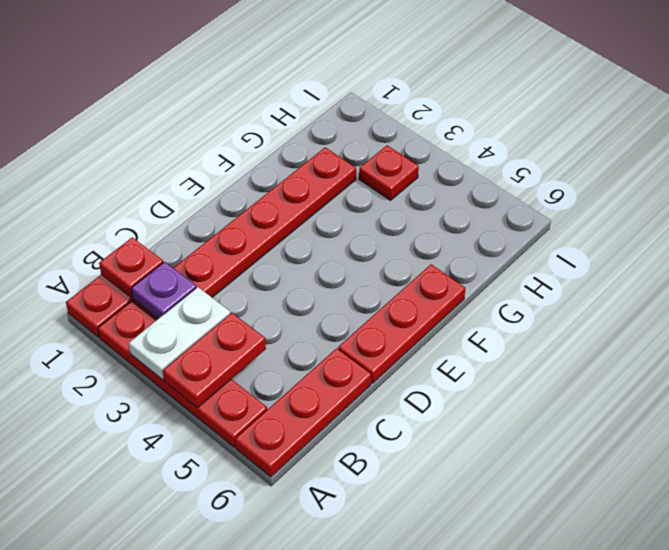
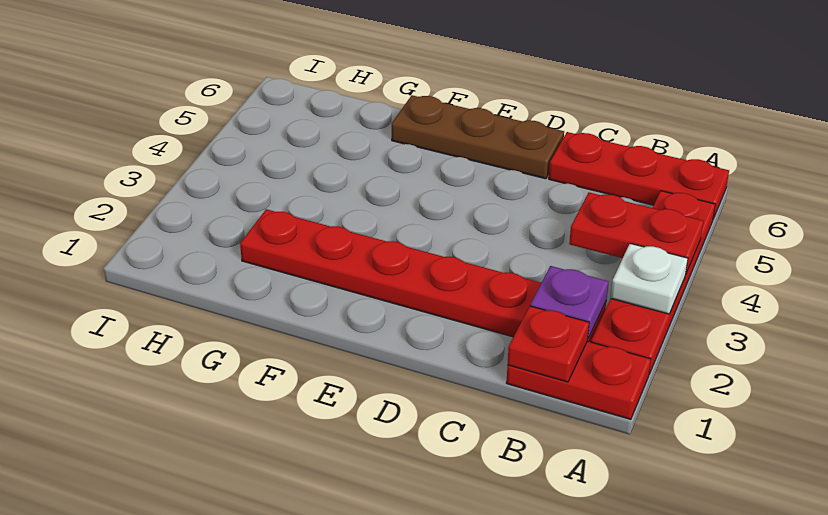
white plate A3:B3 level 2 -> white plate A3 level 2
red plate D6:F6 level 1 -> brown plate D6:F6 level 1
red plate H3 level 1 -> none

